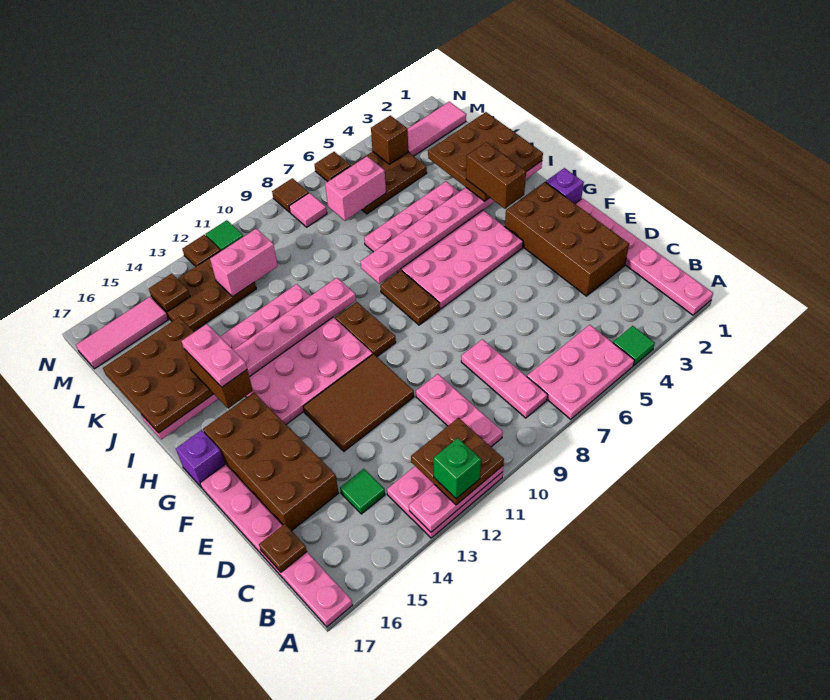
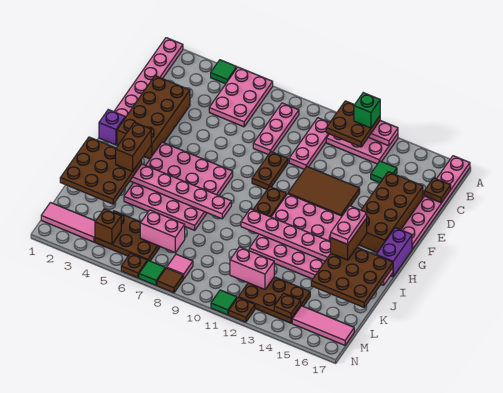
pink plate A5:B7 level 1 -> pink plate A5:C6 level 1
brown plate G8:H8 level 1 -> brown plate E9:F9 level 1
purple brick G17 level 1 -> purple brick G17:H17 level 1
none -> green tile N7 level 1

